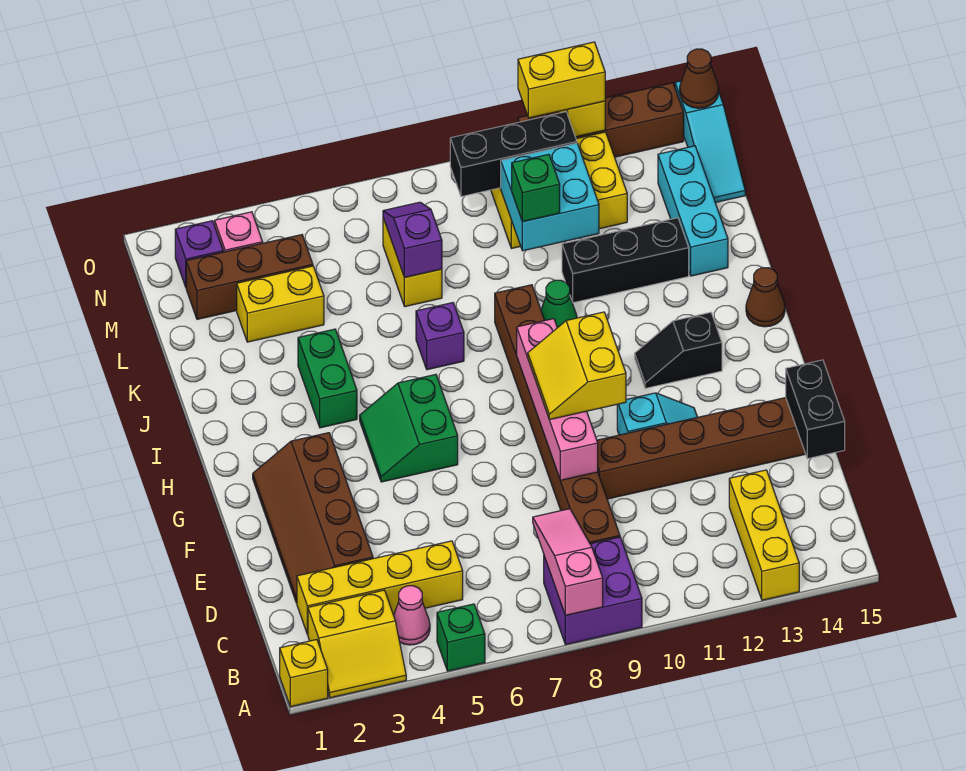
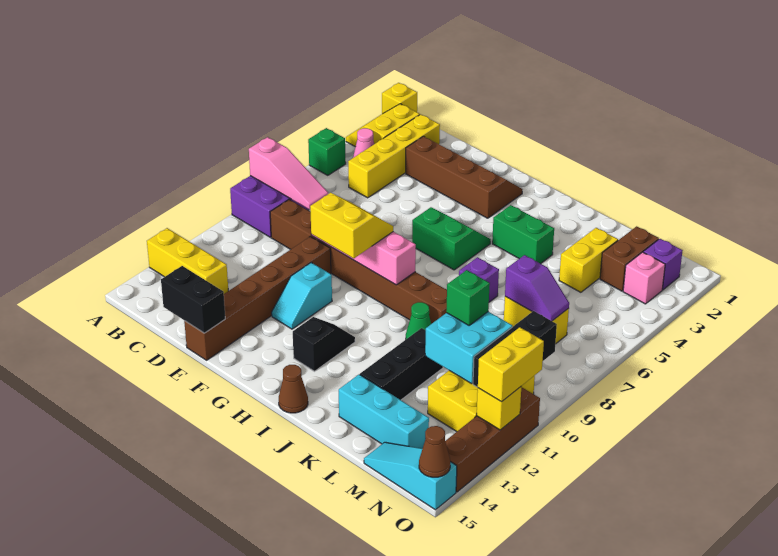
brown brick M2:M4 level 1 -> brown brick M2:M3 level 1

